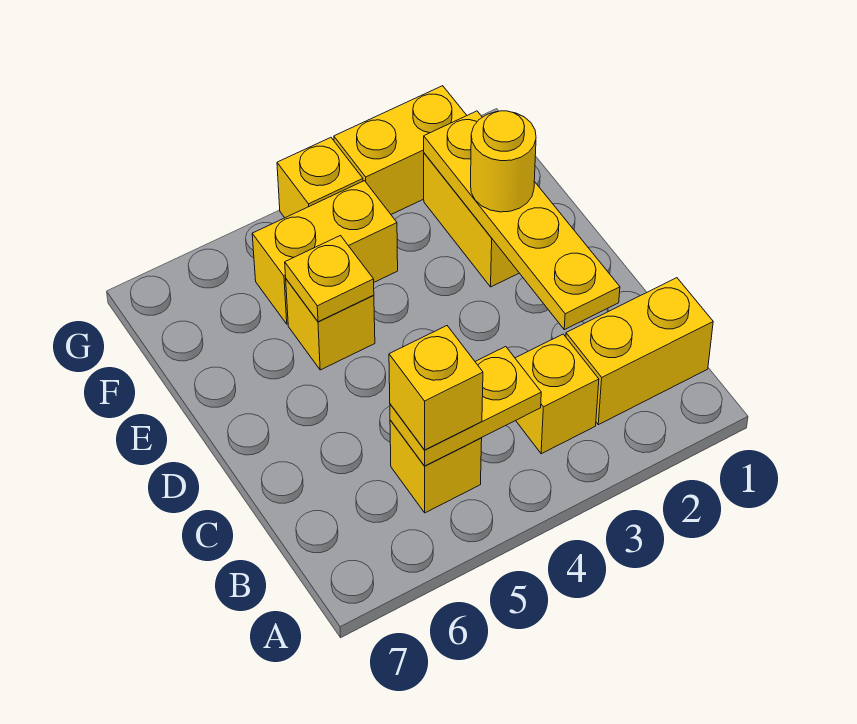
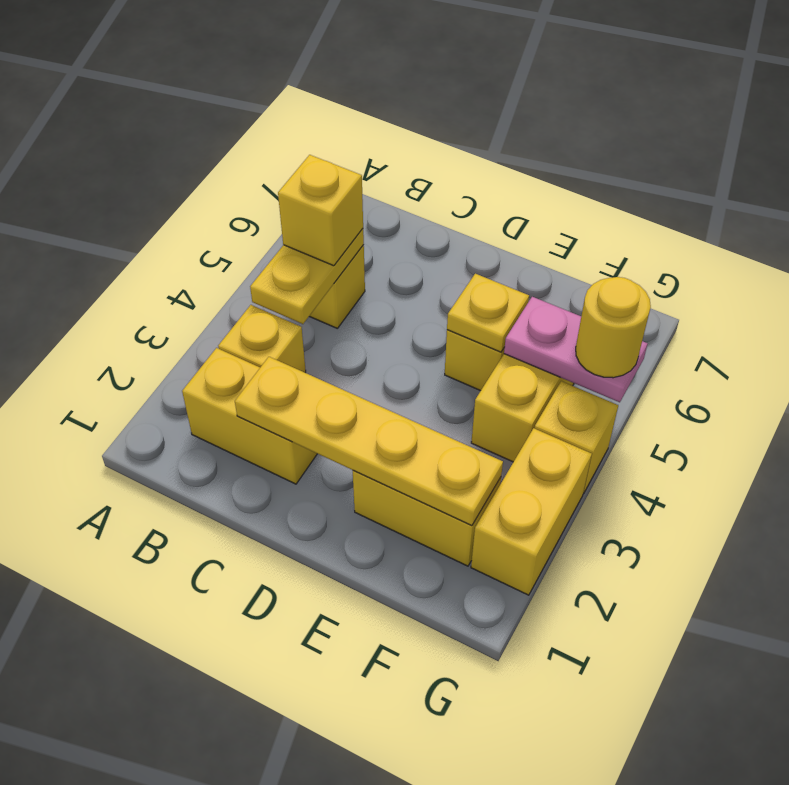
yellow brick B1:B2 level 1 -> yellow brick B2:C2 level 1
yellow round brick E2 level 3 -> yellow round brick G5 level 3
none -> pink plate F5:G5 level 2

